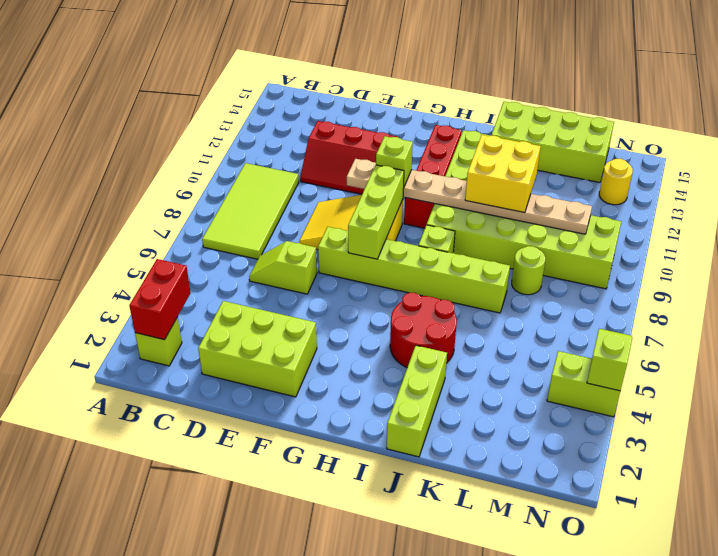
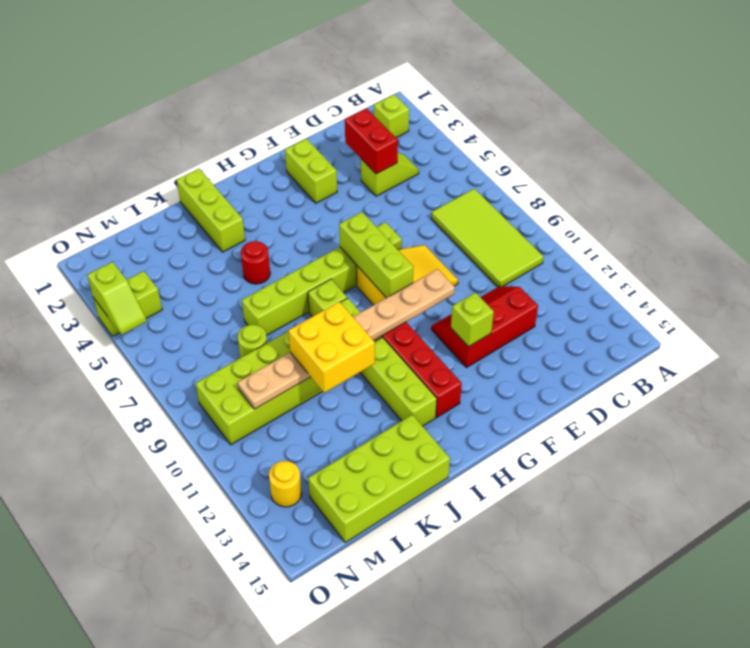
red brick B2:B3 level 2 -> red brick D3:D4 level 2
lime brick D2:F3 level 1 -> lime brick F2:F3 level 1
lime slope D6:E6 level 1 top E -> lime slope C4:D4 level 1 top D
lime brick G10 level 3 -> lime brick F12 level 2
red round brick I4:J5 level 1 -> red round brick J5 level 1

